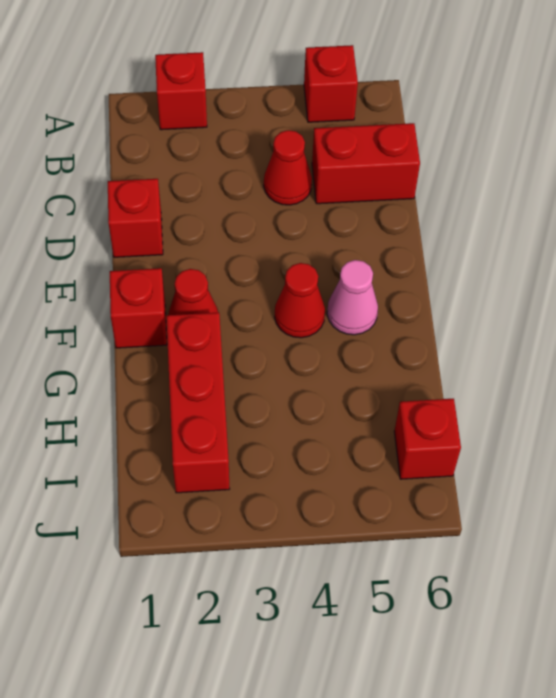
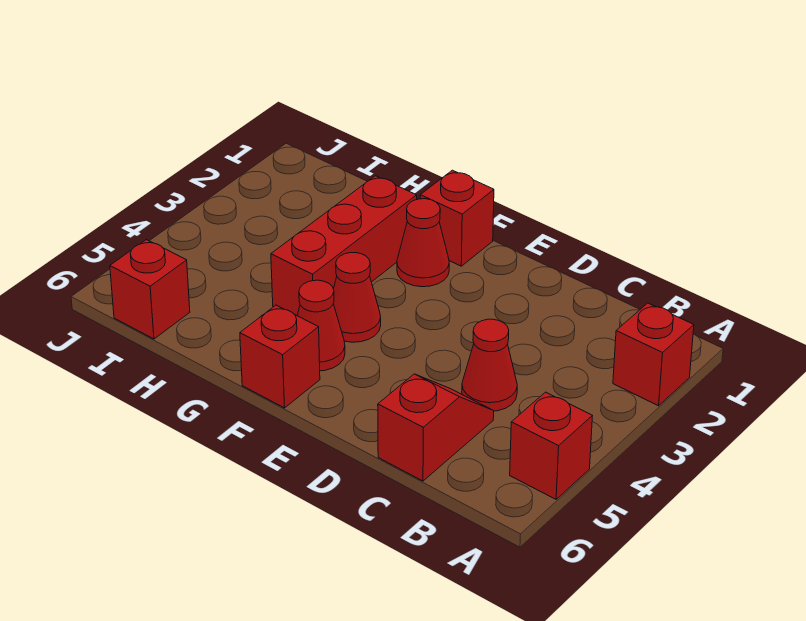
red brick C5:C6 level 1 -> red slope C5:C6 level 1 top 6
red brick D1 level 1 -> red brick F6 level 1
pink cone F5 level 1 -> red cone F5 level 1
red brick G2:I2 level 1 -> red brick G2:G4 level 1

